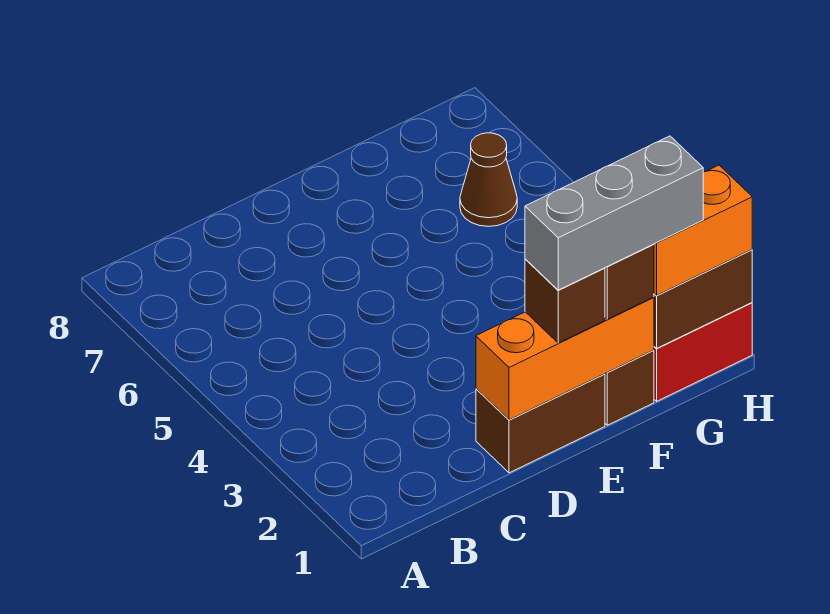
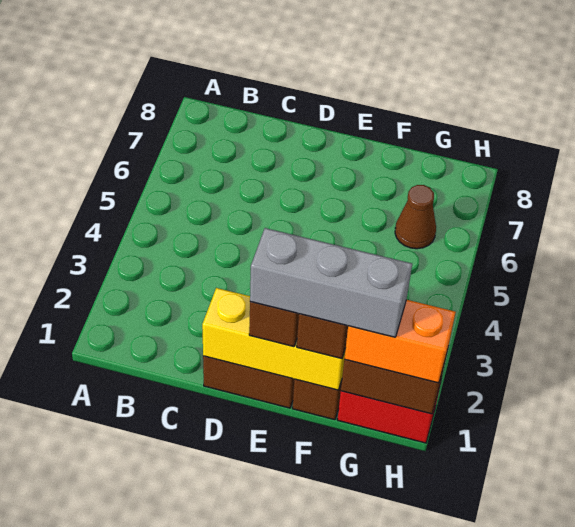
orange brick D1:F1 level 2 -> yellow brick D1:F1 level 2

